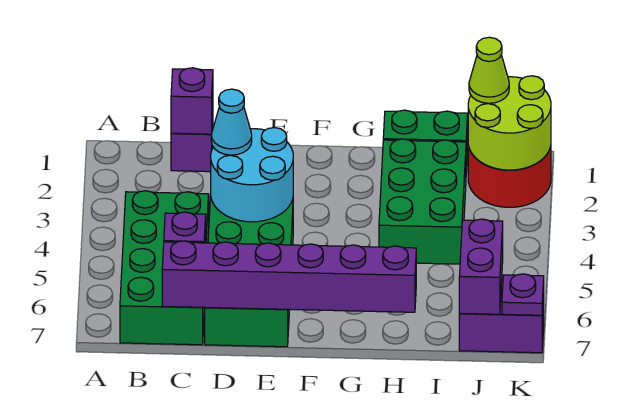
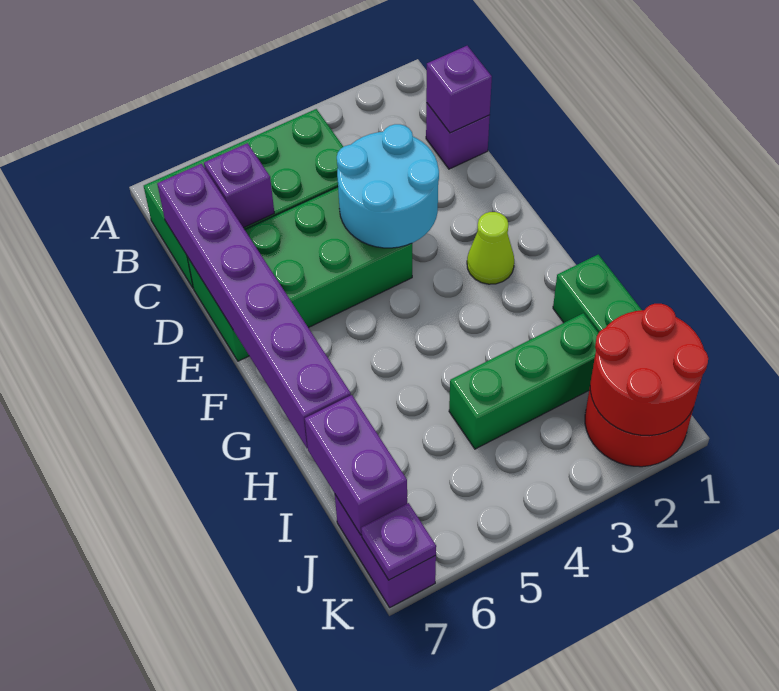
cyan cone D3 level 3 -> none
green brick H2:I4 level 1 -> green brick I2:I4 level 1
lime round brick J1:K2 level 2 -> red round brick J1:K2 level 2
lime cone J1 level 3 -> lime cone F2 level 1
purple brick J6:J7 level 2 -> purple brick I7:J7 level 2

